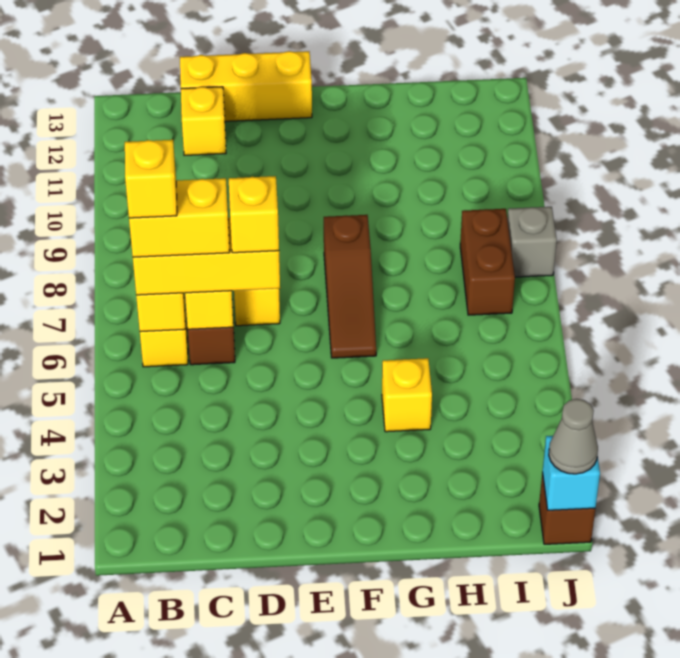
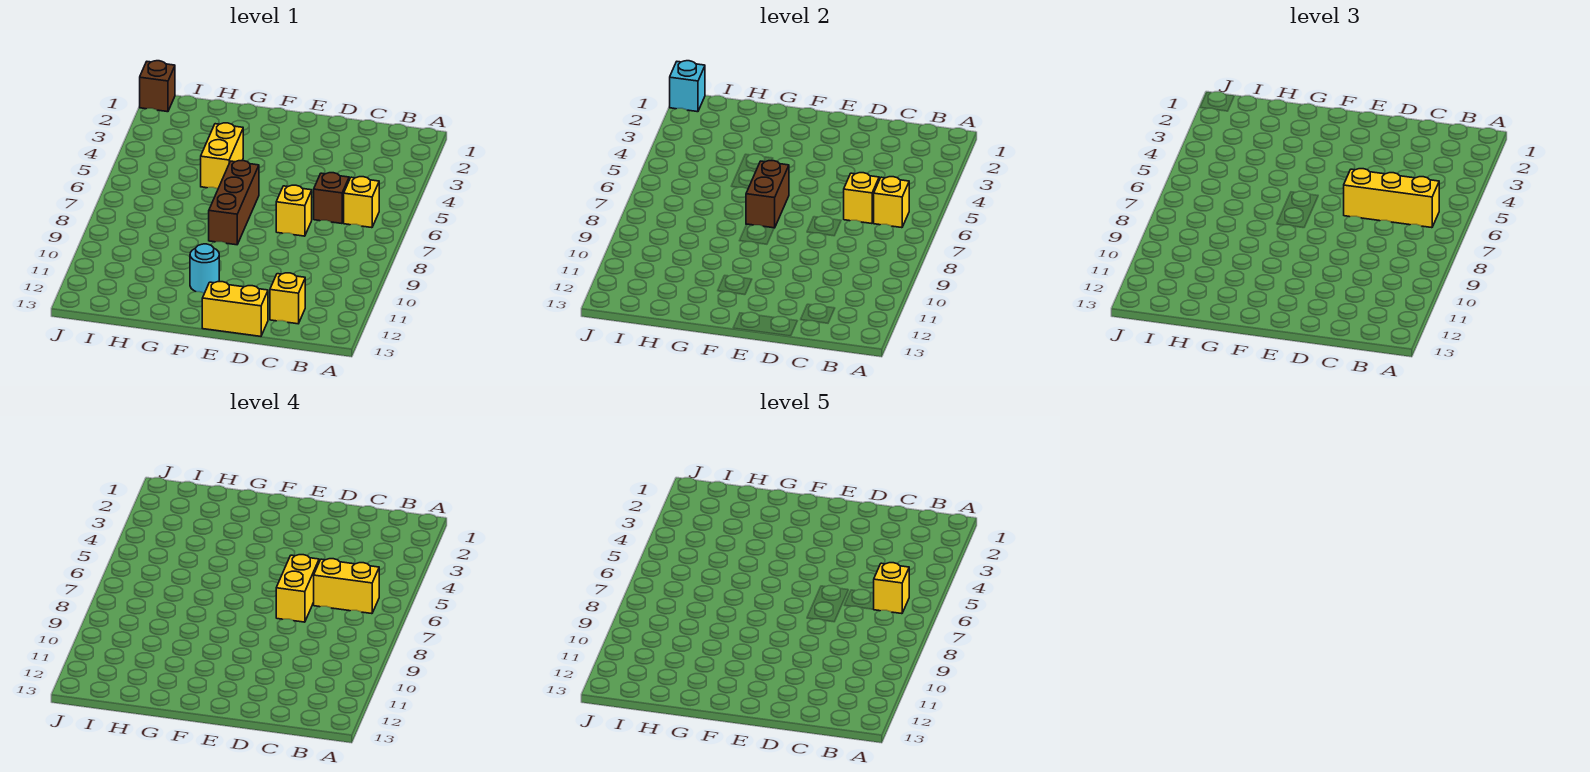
yellow brick C13:E13 level 1 -> yellow brick D13:E13 level 1
yellow brick D6 level 4 -> yellow brick D6:D7 level 4
brown slope F6:F8 level 1 top 8 -> brown brick F6:F8 level 1
none -> cyan round brick F11 level 1
yellow brick G4 level 1 -> yellow brick G4:G5 level 1
brown brick I7:I8 level 1 -> brown brick F6:F7 level 2
grey cone J1 level 3 -> none
grey brick J8 level 1 -> none

